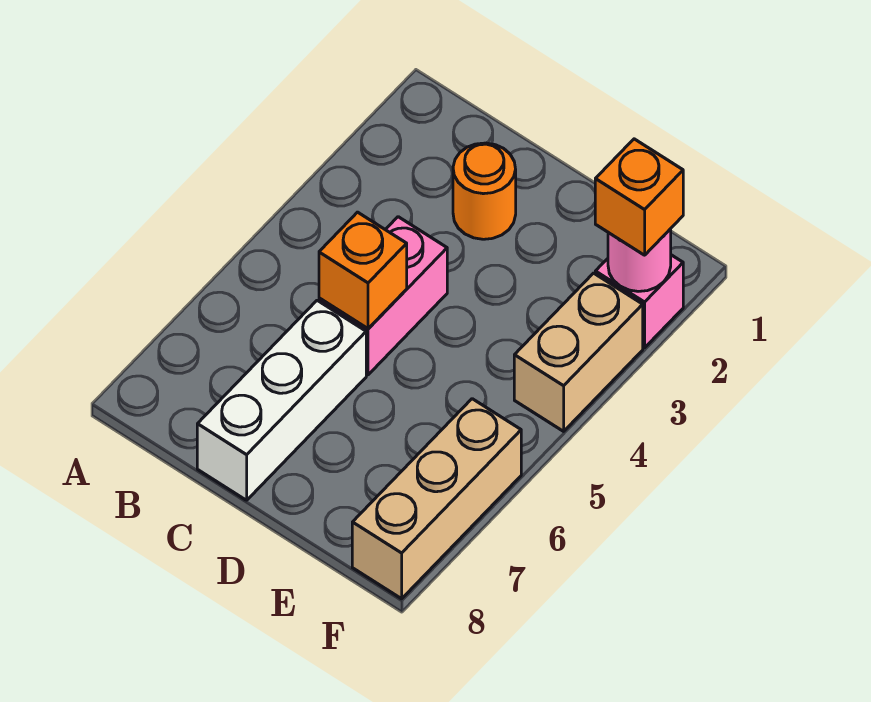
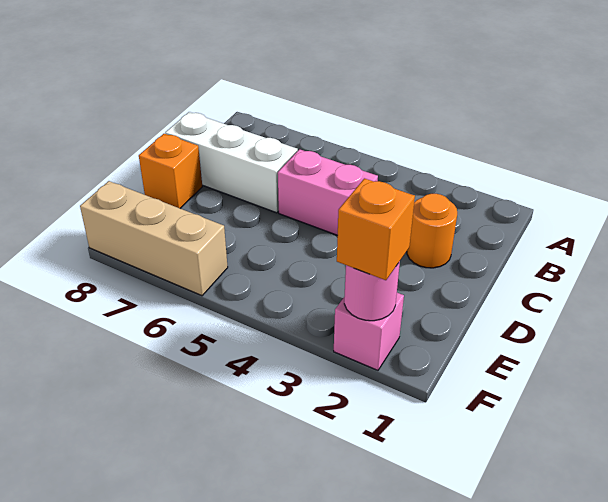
orange brick C5 level 2 -> orange brick D8 level 1
tan brick F3:F4 level 1 -> none

